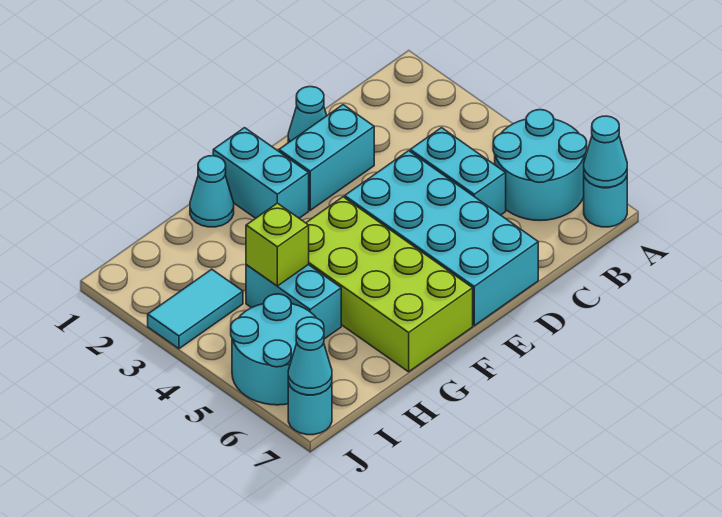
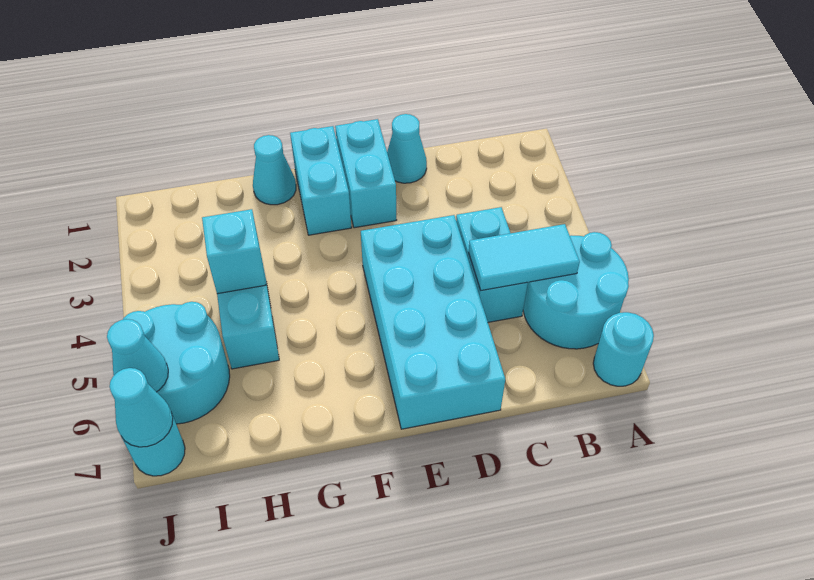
cyan cone A7 level 2 -> cyan cone J6 level 2
cyan brick D2:E2 level 1 -> cyan brick E1:E2 level 1
lime brick F4:G7 level 1 -> none
lime brick H4 level 2 -> cyan brick H4 level 2
cyan tile I3:J3 level 1 -> cyan tile B5:C5 level 2

